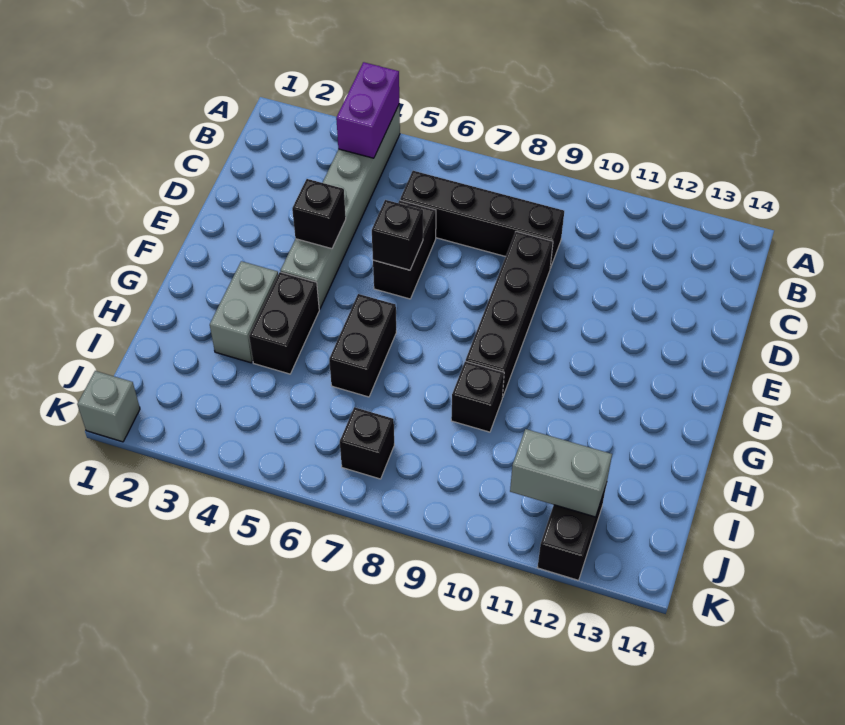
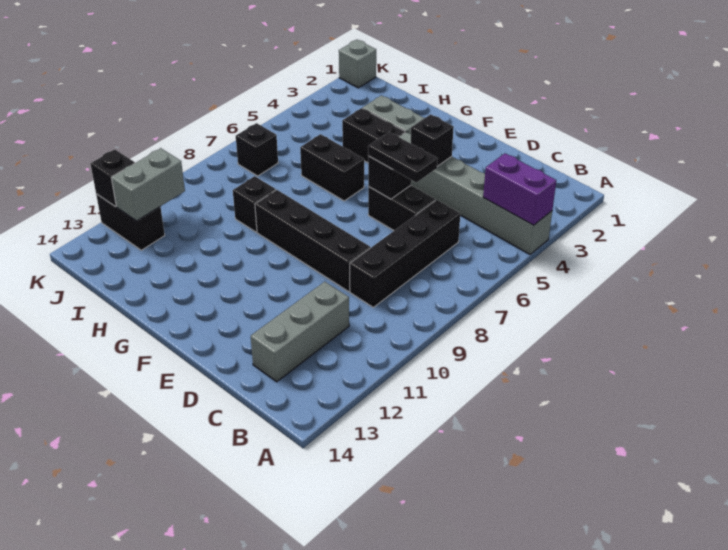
none -> grey brick C11:C13 level 1
none -> black plate D6:E6 level 3
none -> black brick K12 level 2

